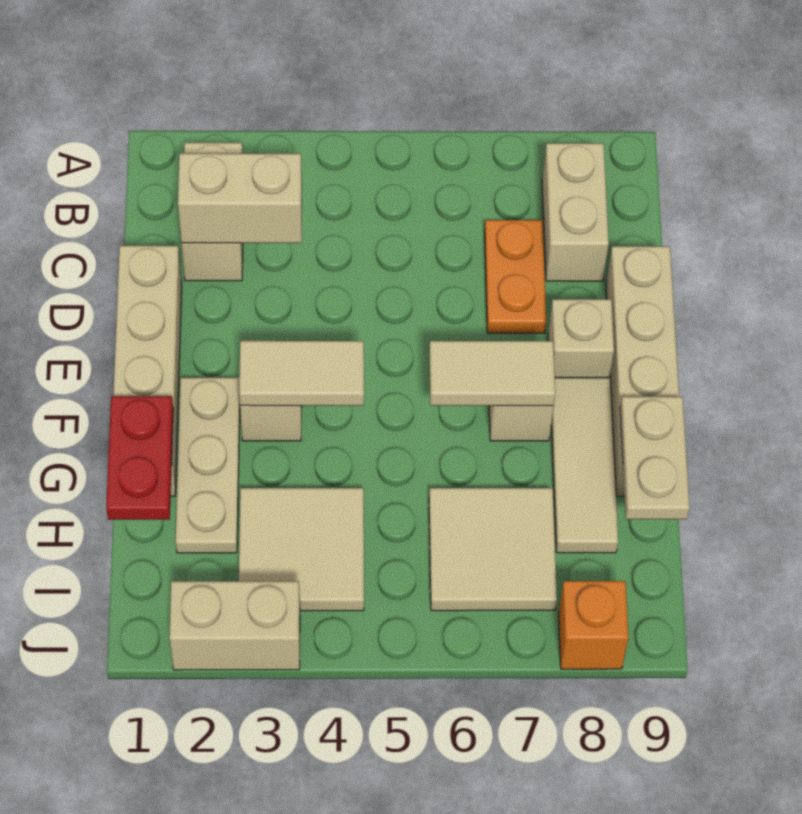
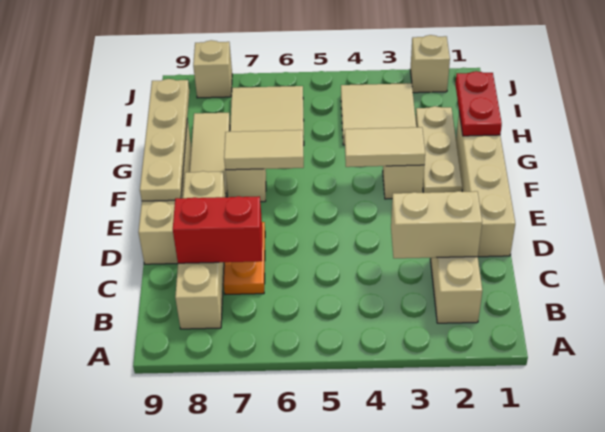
none -> red brick C7:C8 level 2
tan plate G9:H9 level 2 -> tan plate E9:H9 level 2
tan brick J2:J3 level 1 -> tan brick J2 level 1
orange brick J8 level 1 -> tan brick J8 level 1

